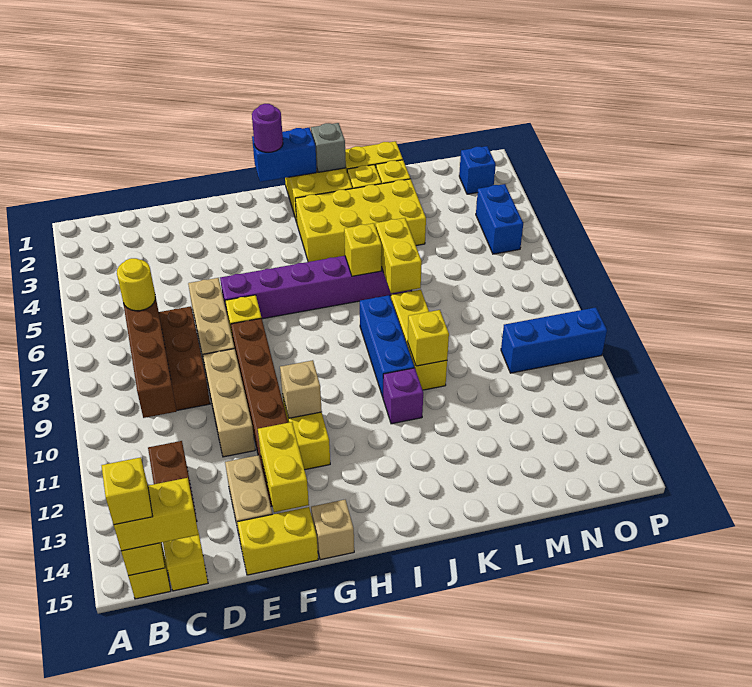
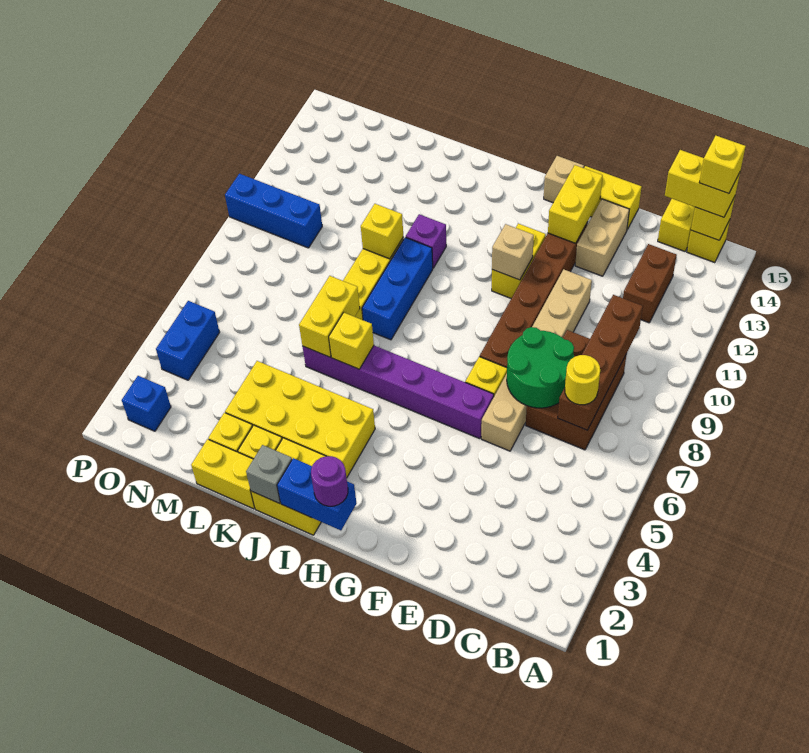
none -> green round brick D7:E8 level 2

